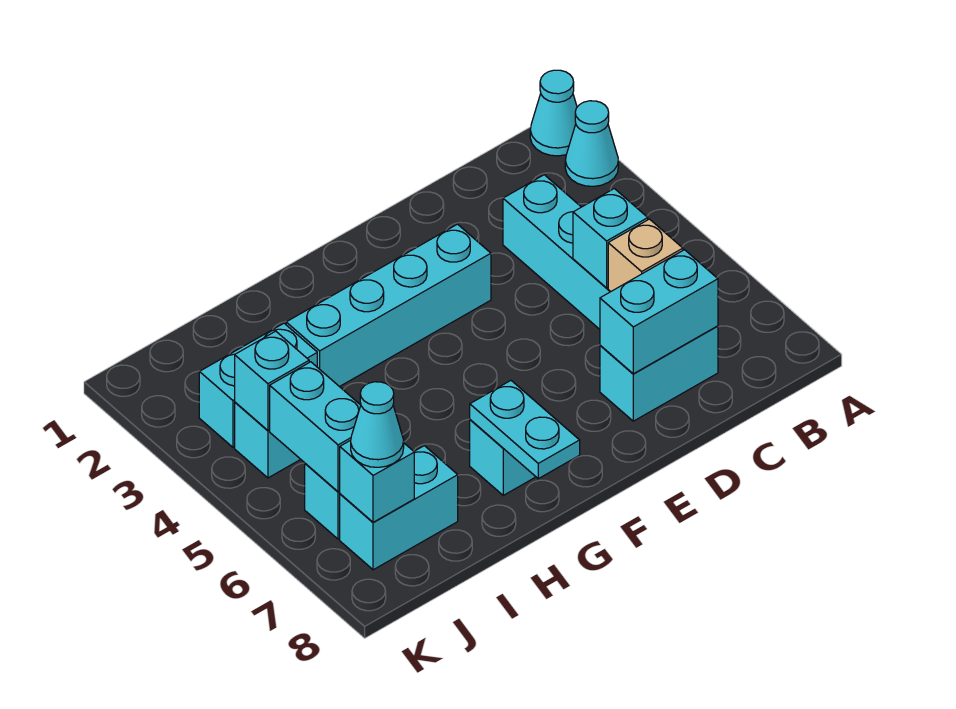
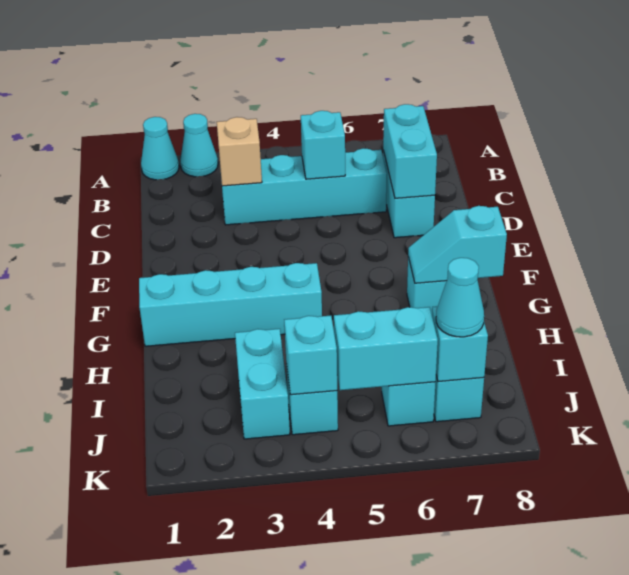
tan brick C6 level 2 -> tan brick C3 level 2
cyan brick E3:H3 level 1 -> cyan brick G1:G4 level 1
cyan plate G7:G8 level 2 -> cyan slope G7:G8 level 2 top 8

